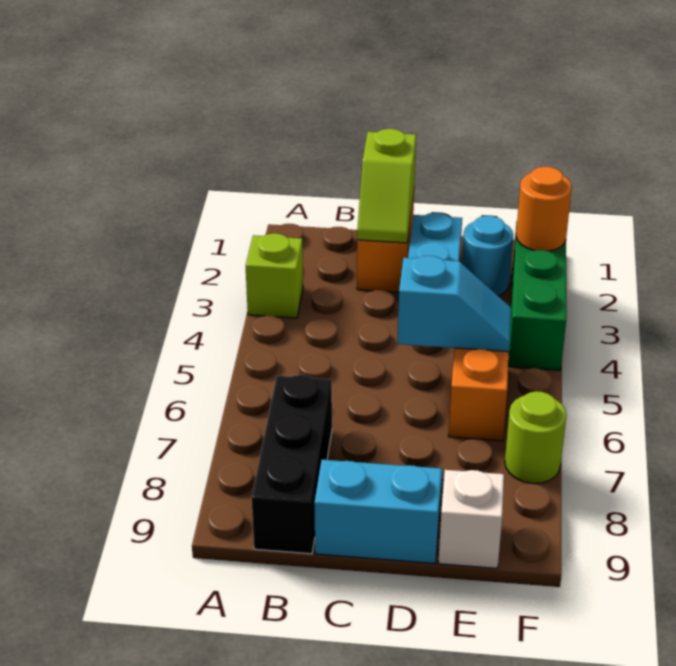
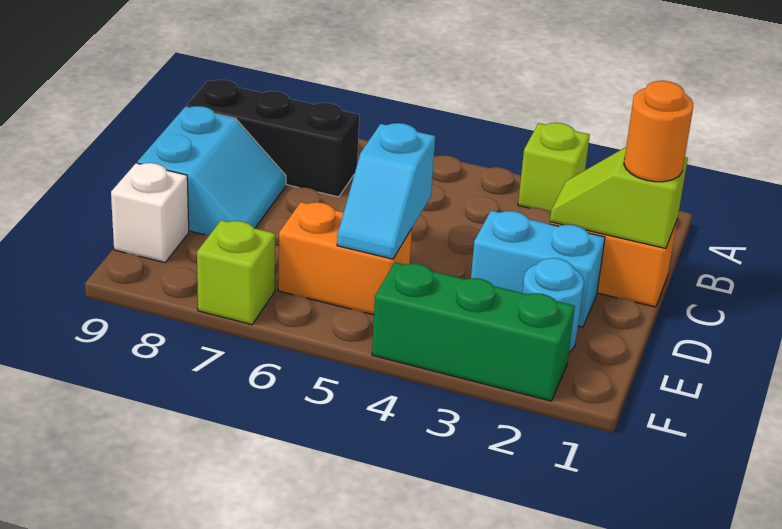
orange round brick F2 level 2 -> orange round brick C1 level 3
lime round brick F7 level 1 -> lime brick F7 level 1

